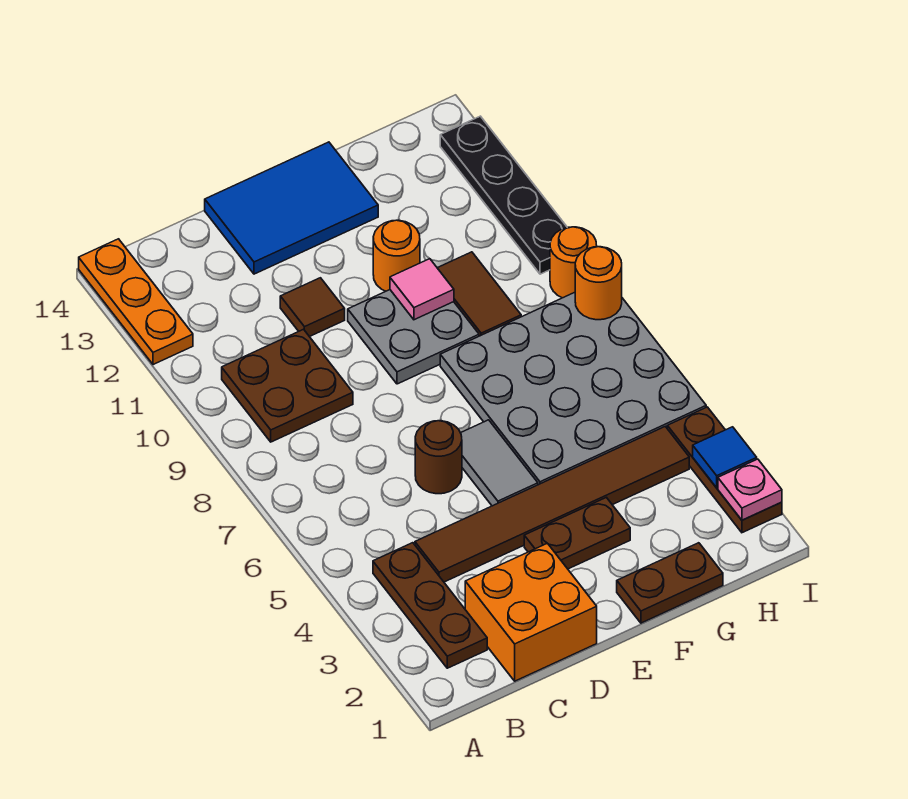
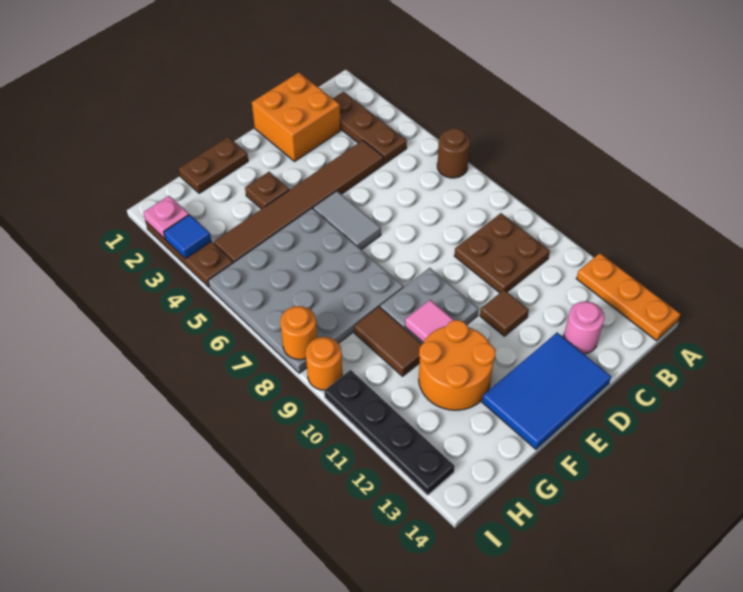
none -> pink round brick C13 level 1
brown round brick D6 level 1 -> brown round brick A6 level 1
brown plate E3:F3 level 1 -> brown plate F3 level 1
orange round brick F11 level 1 -> orange round brick F11:G12 level 1

